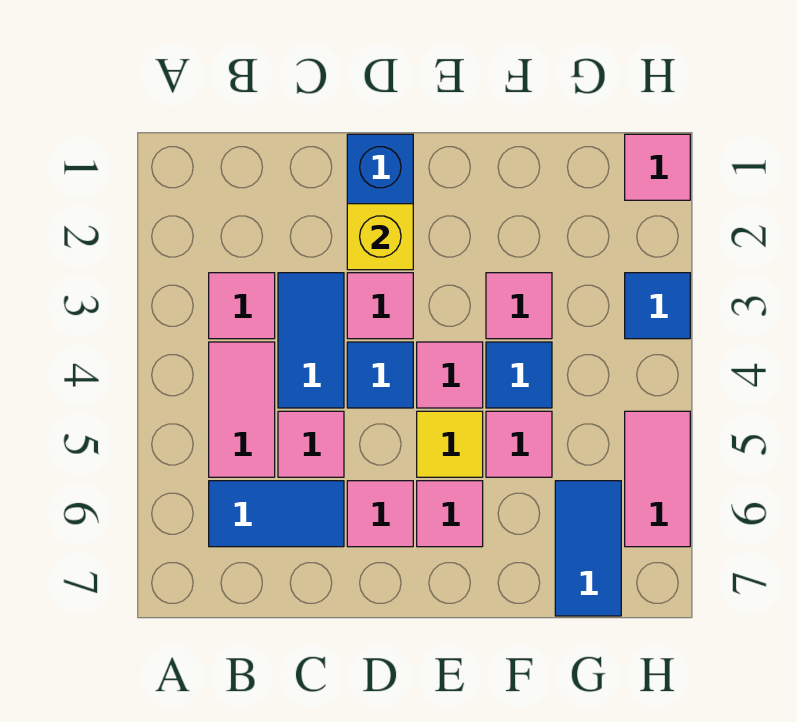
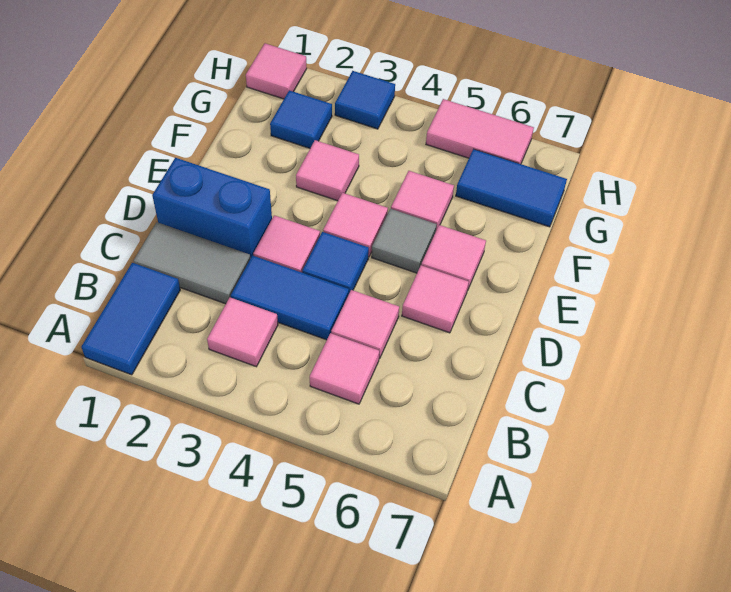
pink tile B4:B5 level 1 -> pink tile B5 level 1
blue tile B6:C6 level 1 -> blue tile A1:B1 level 1
none -> grey tile C1:C2 level 1
yellow brick D2 level 2 -> none
yellow tile E5 level 1 -> grey tile E5 level 1
blue tile F4 level 1 -> blue tile G2 level 1

